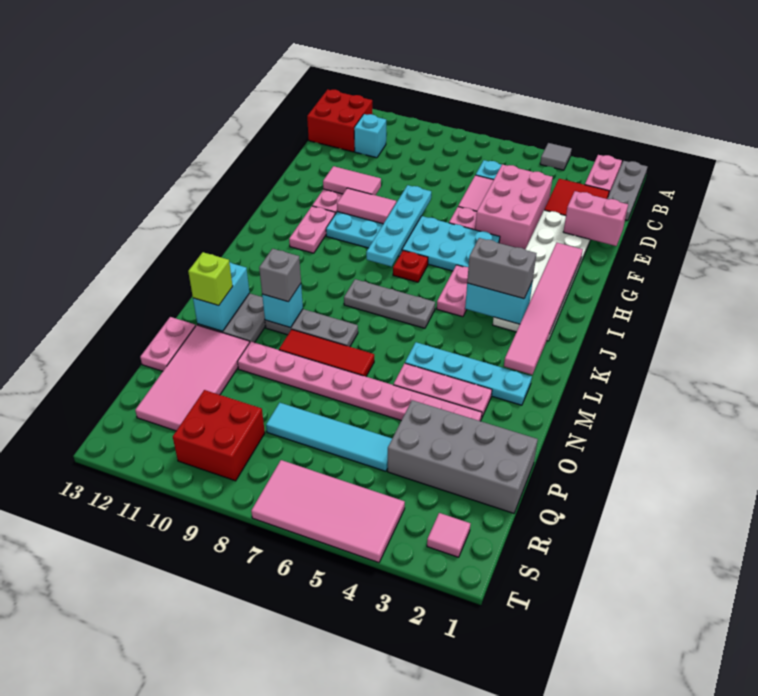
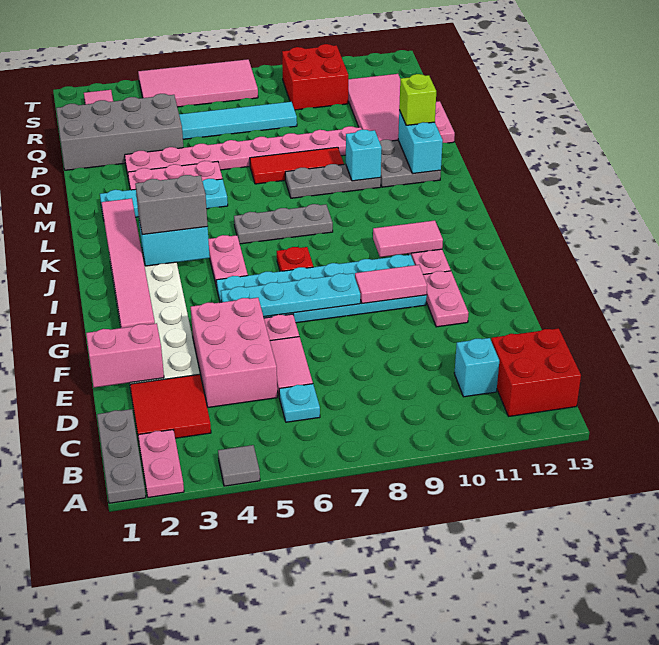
cyan plate F8:I8 level 2 -> cyan plate G5:G8 level 2
pink tile F10:F11 level 2 -> pink tile I10:I11 level 2
grey brick M10 level 3 -> none

